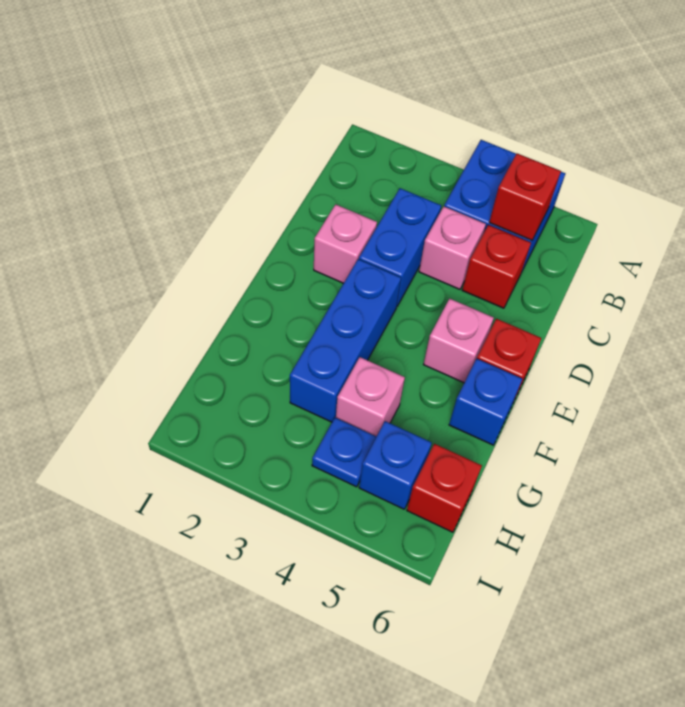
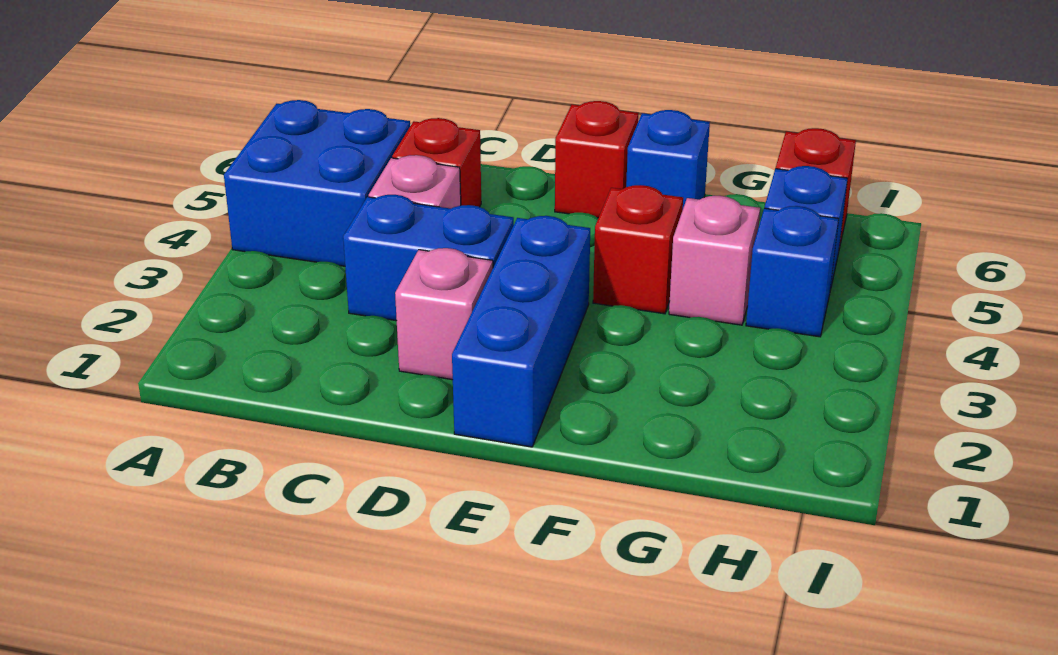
red brick B5 level 2 -> red brick F4 level 1
blue brick E3:G3 level 1 -> blue brick E1:E3 level 1
pink brick E5 level 1 -> none
blue plate H4 level 1 -> blue brick H4 level 1

